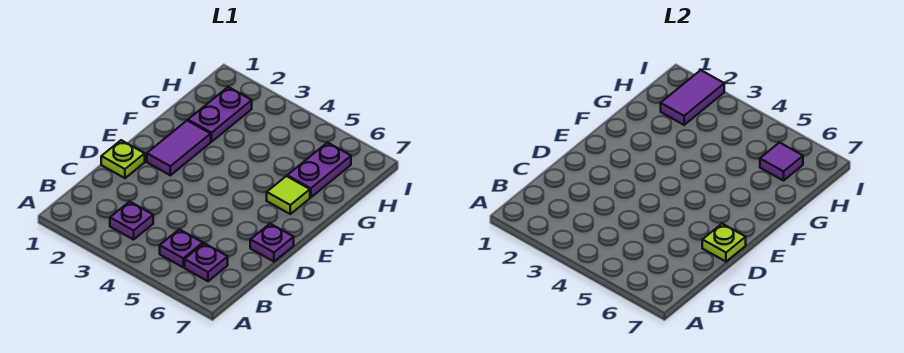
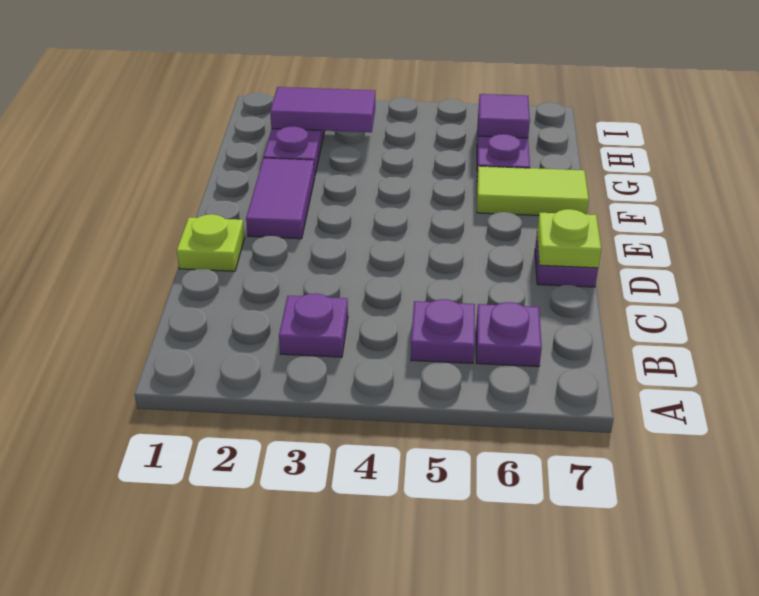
lime tile F6 level 1 -> lime tile F6:F7 level 1
purple tile H2:I2 level 2 -> purple tile H2:H3 level 2

